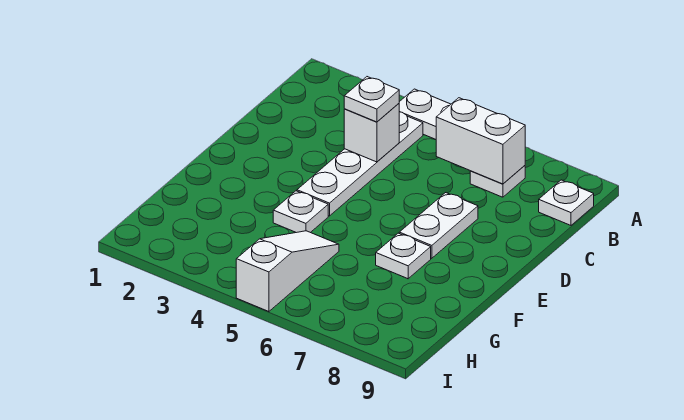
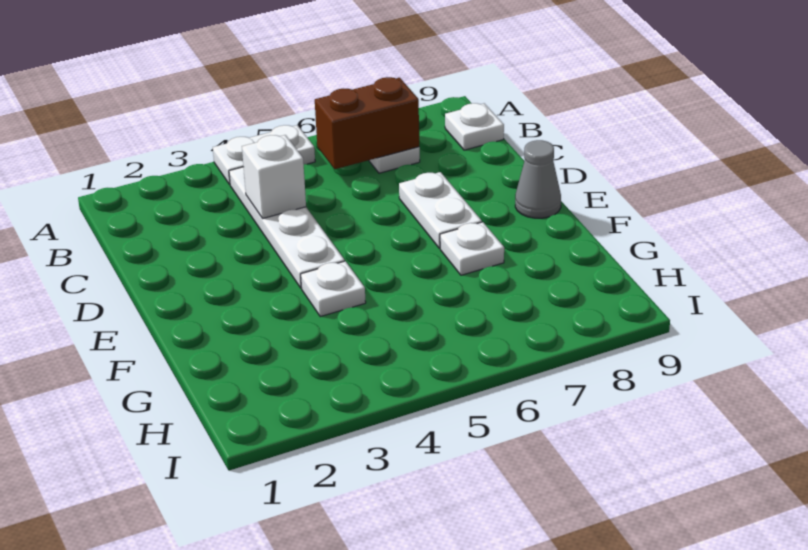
white brick B6:B7 level 2 -> brown brick B6:B7 level 2
white plate C4 level 3 -> none
none -> grey cone E9 level 1
white slope G5:I5 level 1 top I -> none

